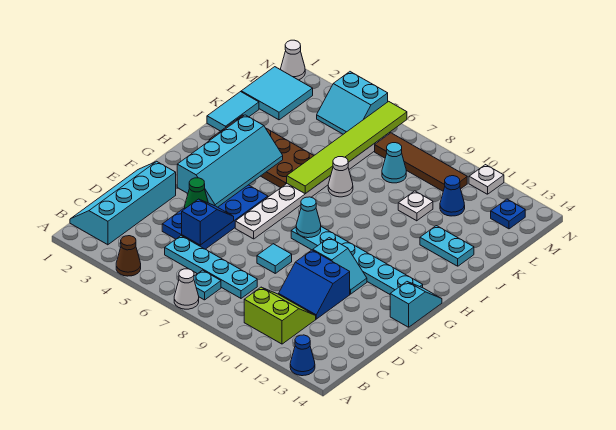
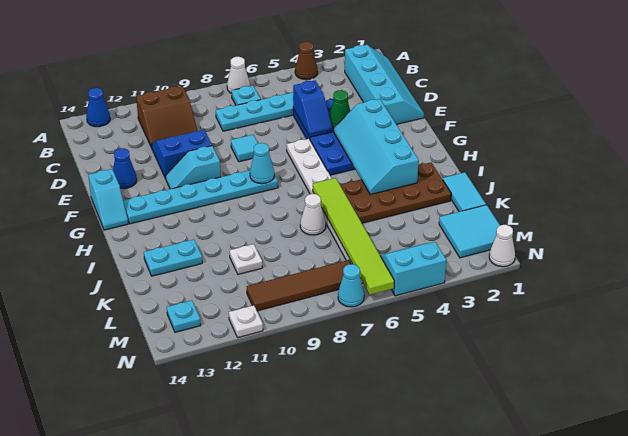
lime slope B10:C11 level 1 top B -> brown slope B10:C11 level 1 top B
cyan cone L8 level 1 -> cyan cone N7 level 1
blue cone L11 level 1 -> blue cone E13 level 1
blue plate M13 level 1 -> cyan plate M13 level 1

